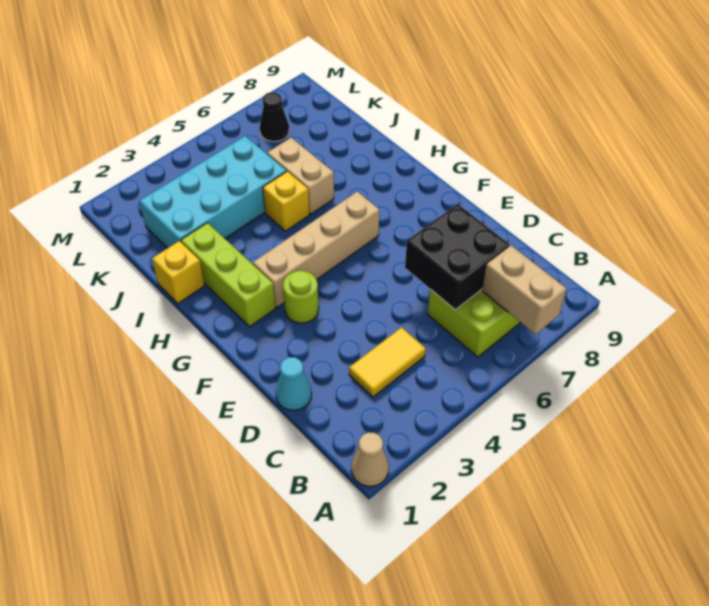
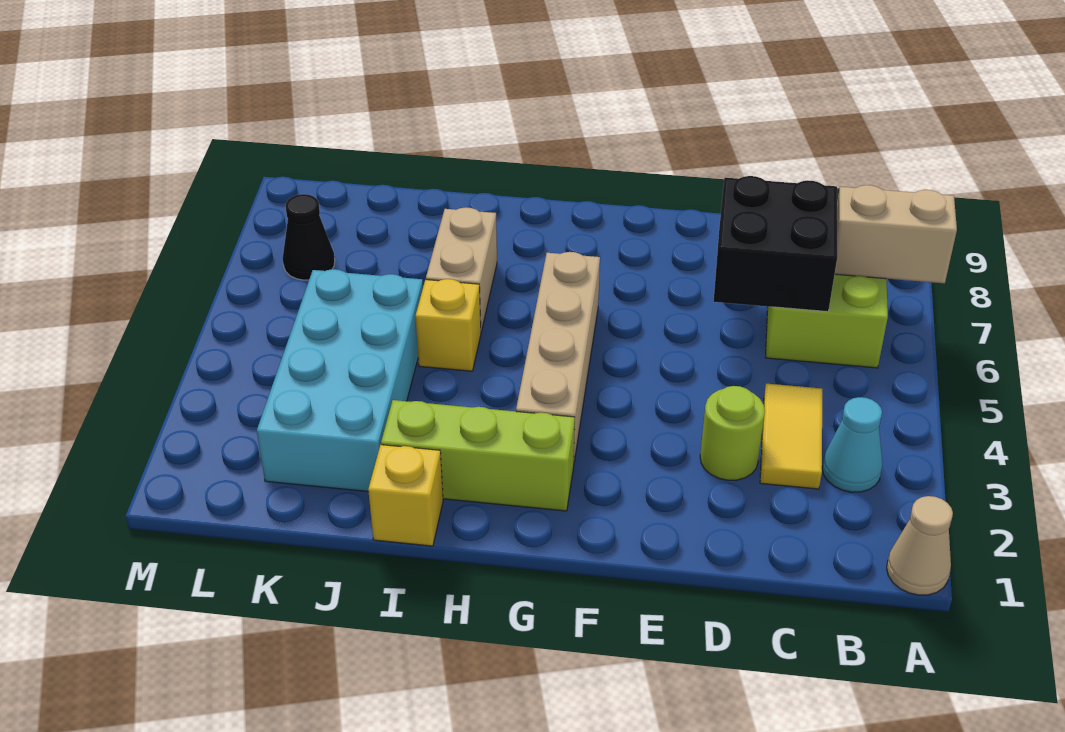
cyan cone D1 level 1 -> cyan cone B3 level 1
lime round brick F3 level 1 -> lime round brick D3 level 1
tan brick I6:J6 level 1 -> tan brick I6:I7 level 1

